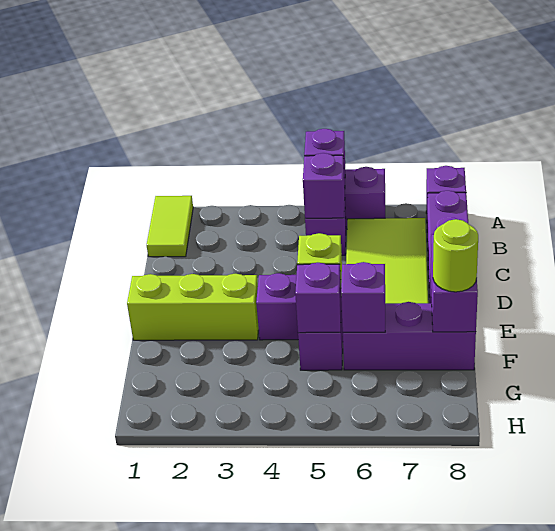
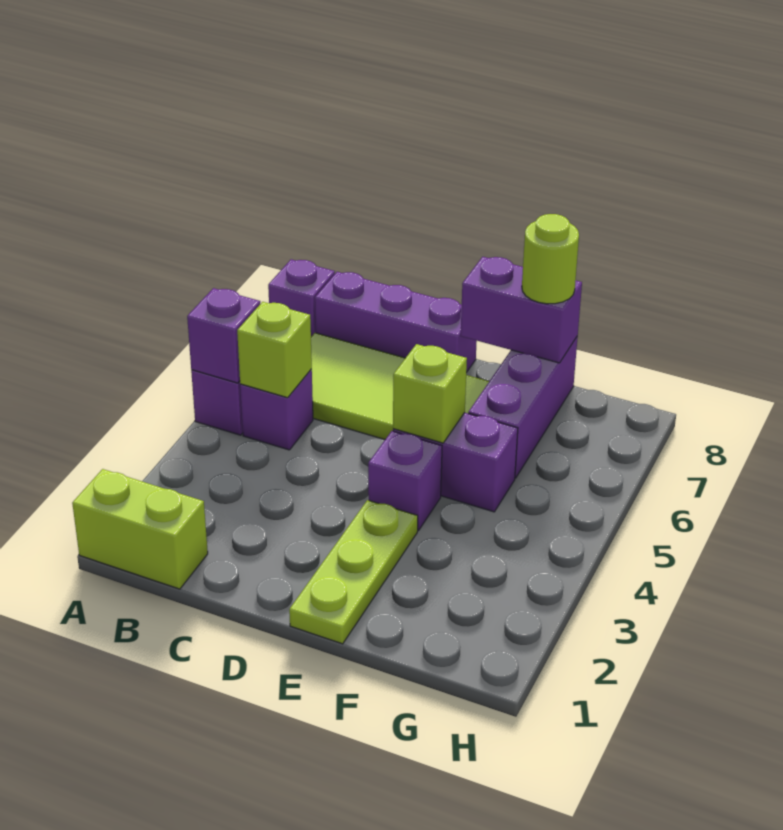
lime tile A1:B1 level 1 -> lime brick A1:B1 level 1
purple brick B5 level 2 -> lime brick B5 level 2
lime brick E1:E3 level 1 -> lime plate E1:E3 level 1
purple brick F5 level 2 -> none
purple brick F6 level 2 -> none

